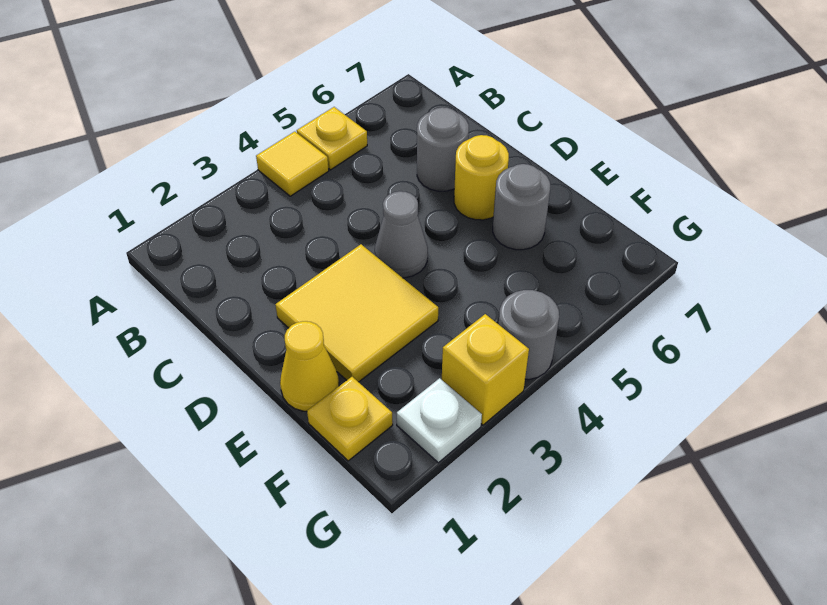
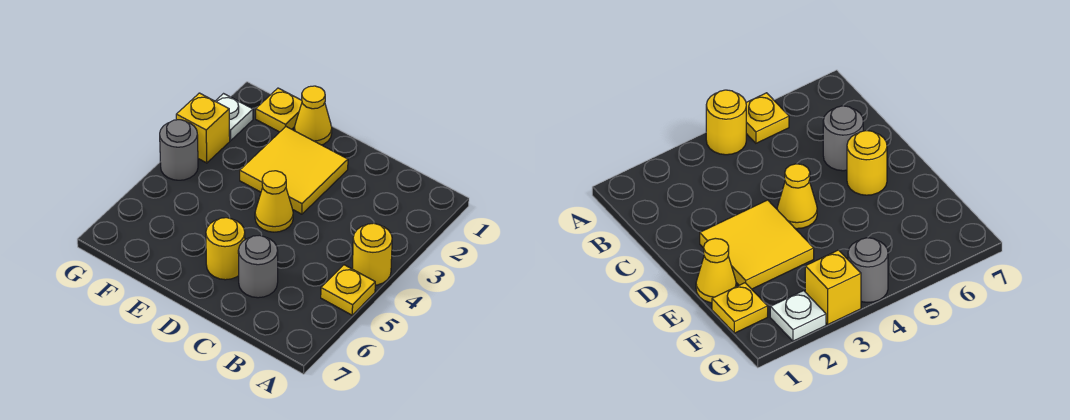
yellow tile A4 level 1 -> yellow round brick A4 level 1
grey cone D4 level 1 -> yellow cone D4 level 1
grey round brick E6 level 1 -> none

